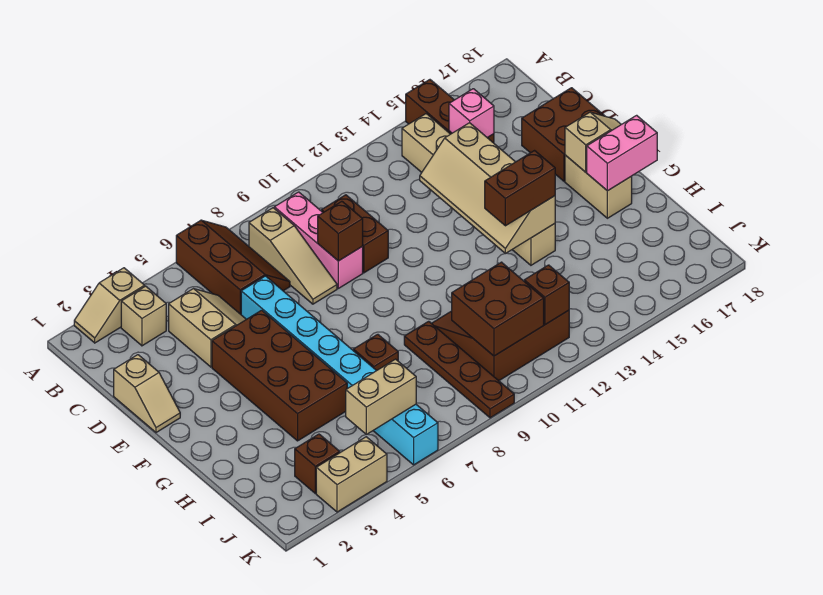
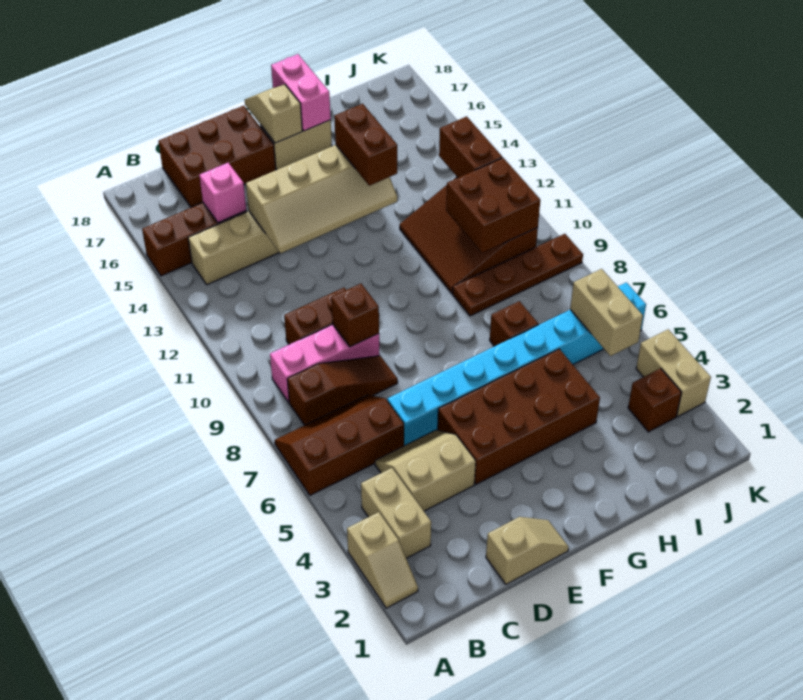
tan brick B3 level 1 -> tan brick B3:B4 level 1
tan slope B8:D8 level 1 top B -> brown slope B8:D8 level 1 top B
brown brick D17:E18 level 1 -> brown brick C17:E18 level 1
brown brick J12 level 2 -> brown brick J12:J13 level 2

